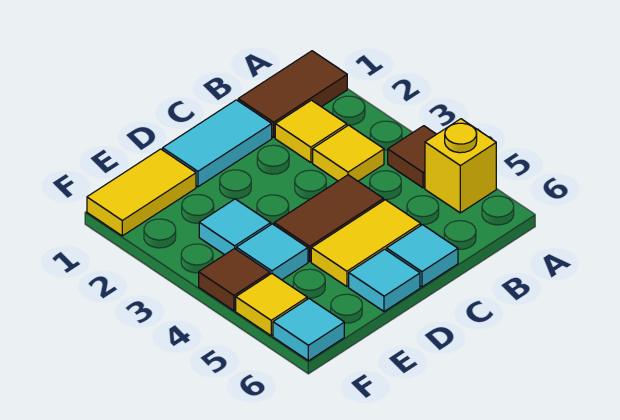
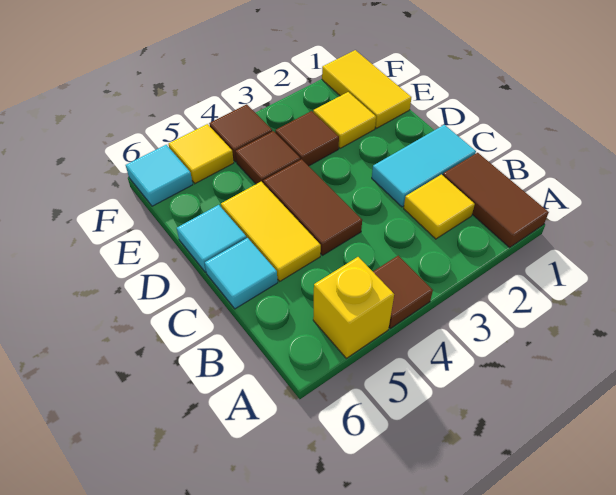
yellow tile B3 level 1 -> yellow tile E2 level 1
cyan tile C1:D1 level 1 -> cyan tile C1:C2 level 1
cyan tile E3 level 1 -> brown tile E3 level 1
cyan tile E4 level 1 -> brown tile E4 level 1

